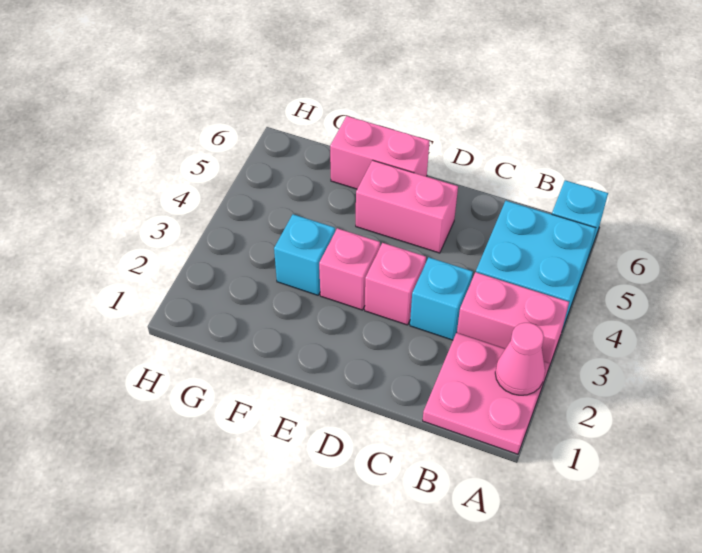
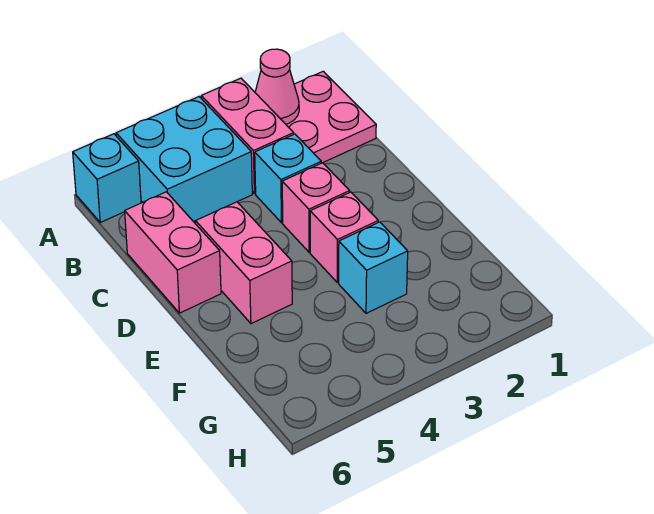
pink brick E6:F6 level 1 -> pink brick C6:D6 level 1

